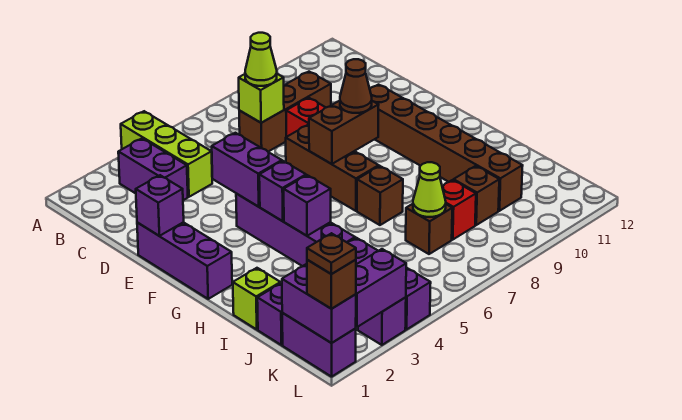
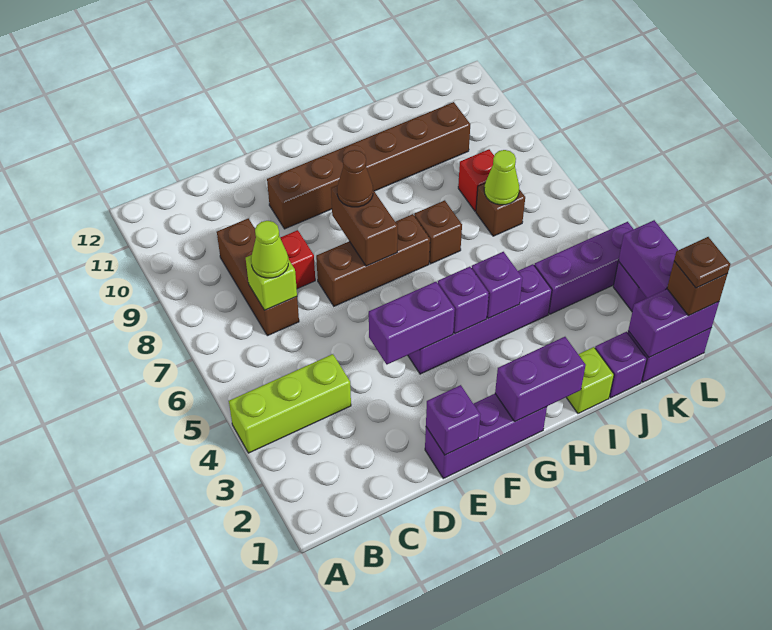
purple brick B3:C3 level 1 -> purple brick G1:H1 level 2
brown brick J9 level 1 -> none

